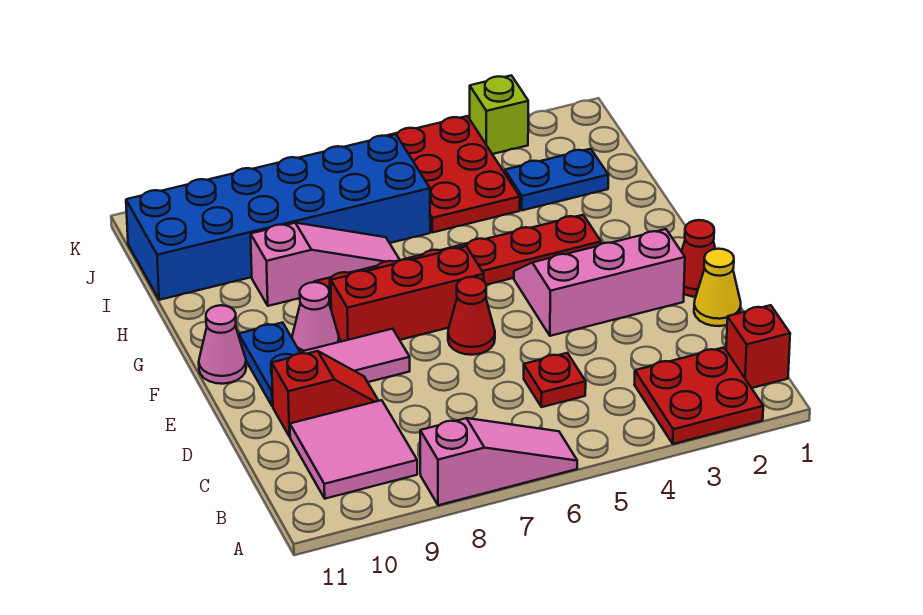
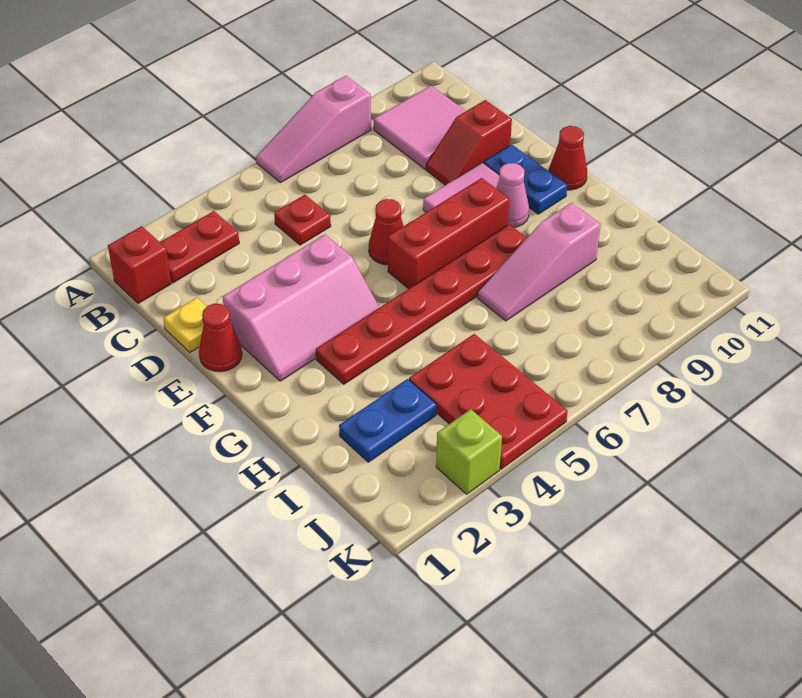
red plate A2:B3 level 1 -> red plate B2:B3 level 1
yellow cone D1 level 1 -> yellow plate D1 level 1
pink cone F11 level 1 -> red cone F11 level 1
blue brick I6:J11 level 1 -> none

